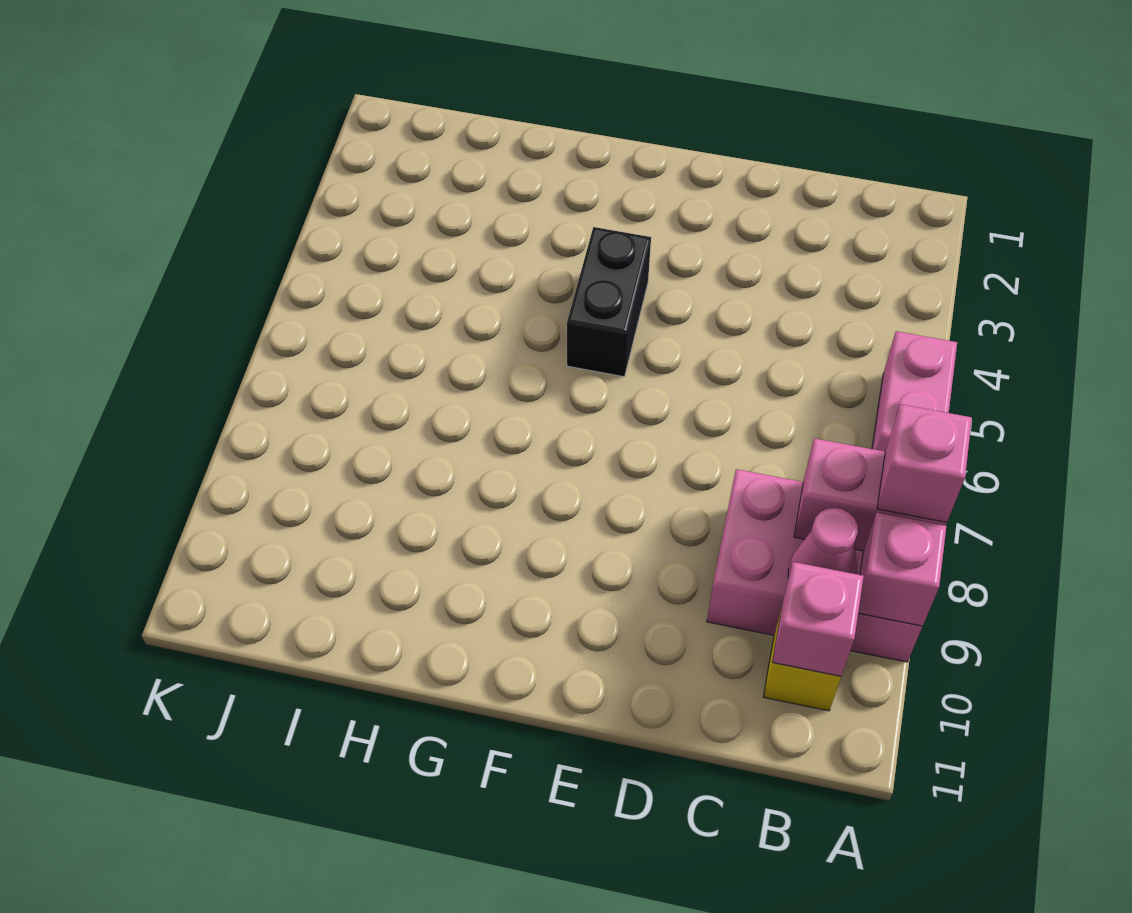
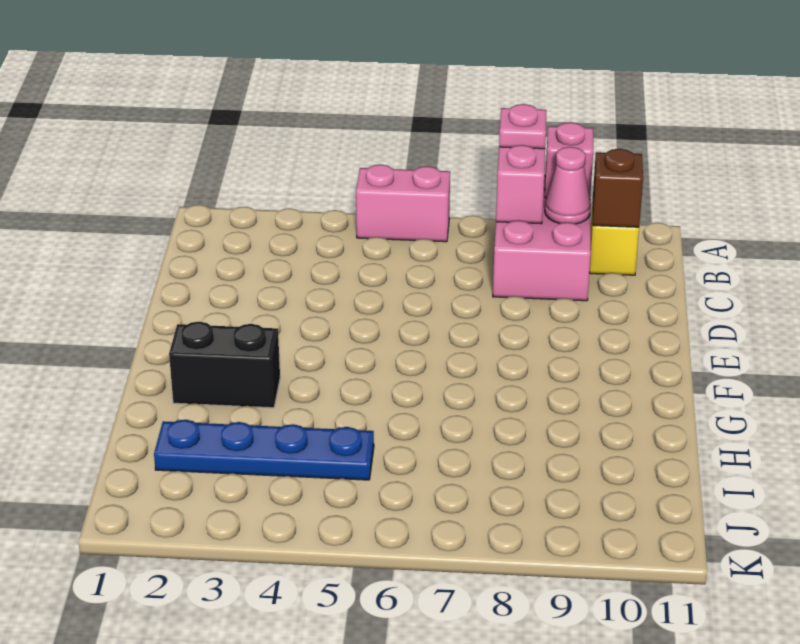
pink brick A8 level 3 -> pink plate A8 level 3
pink brick B10 level 2 -> brown brick B10 level 2
black brick F4:F5 level 1 -> black brick G2:G3 level 1
none -> blue plate I2:I5 level 1

